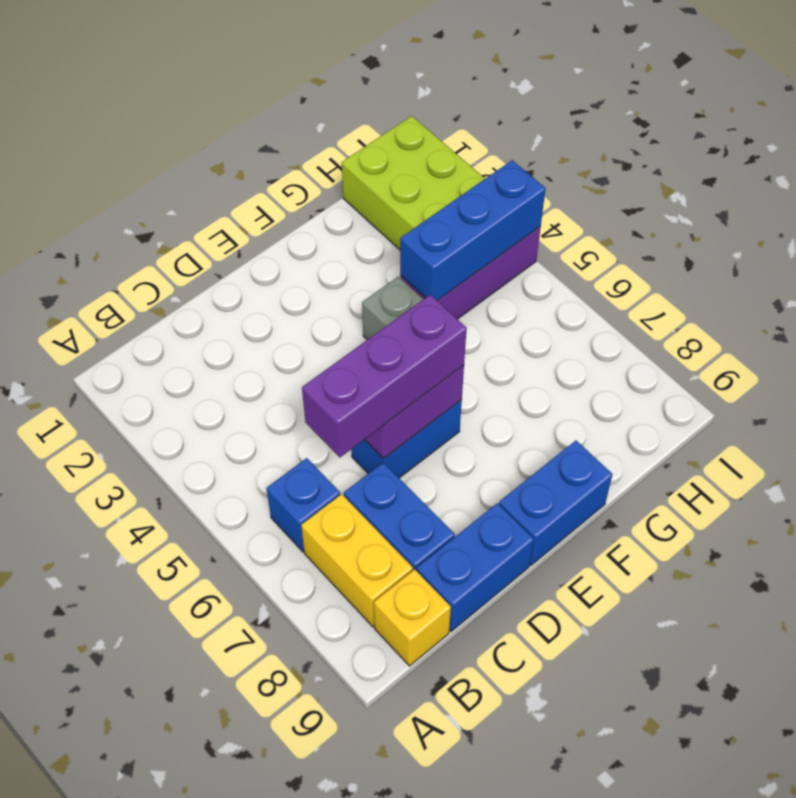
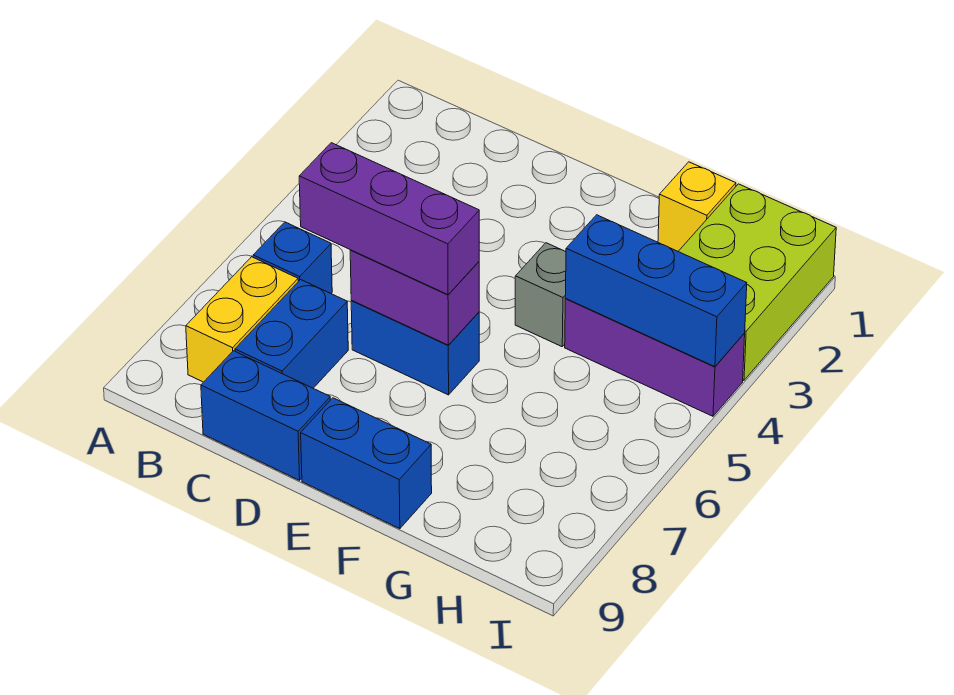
yellow brick B9 level 1 -> yellow brick G1 level 1

